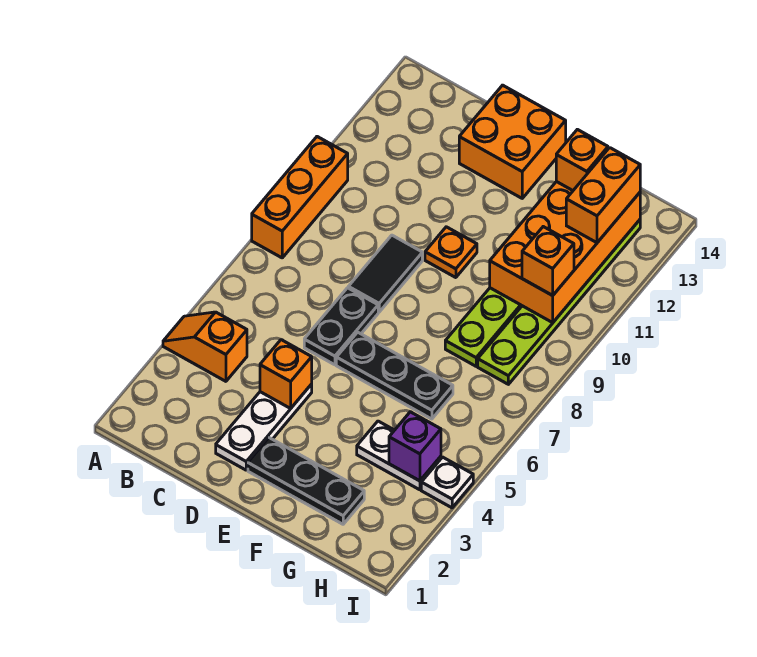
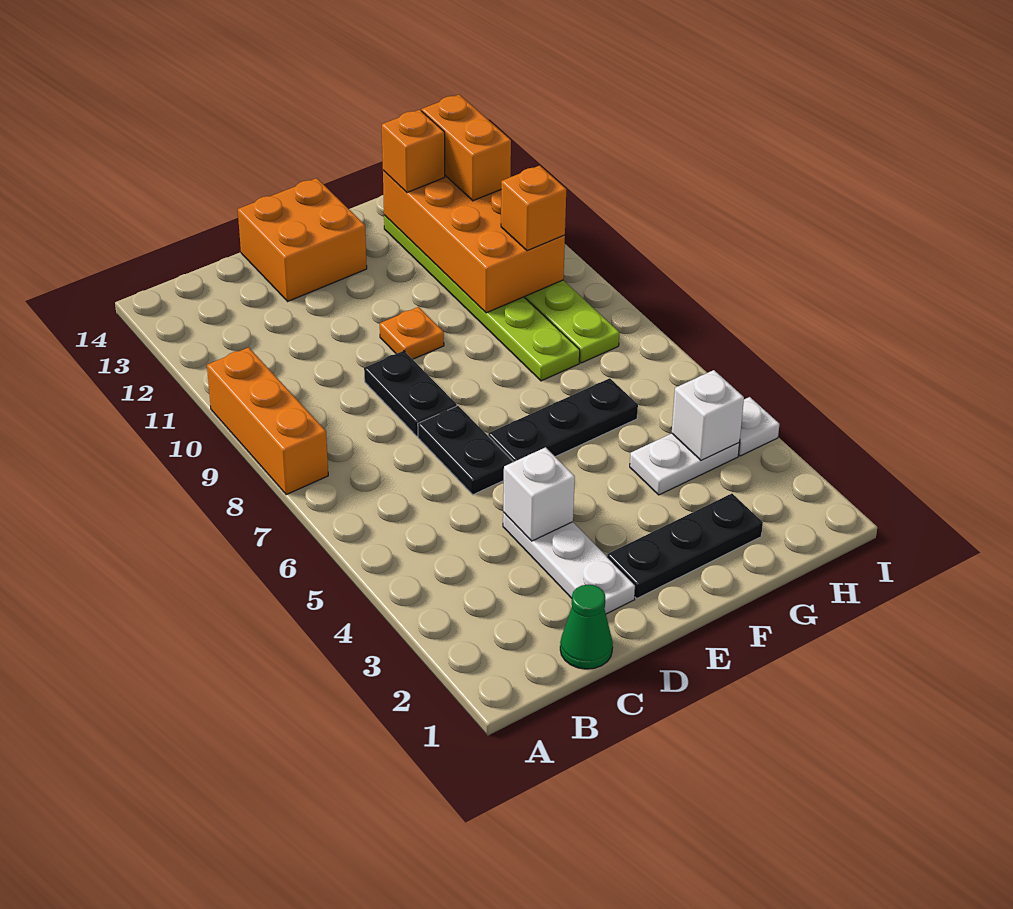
orange slope A4:B4 level 1 top B -> none
none -> green cone C1 level 1
orange brick D4 level 2 -> white brick D4 level 2
black tile D8:D9 level 1 -> black plate D8:D9 level 1
purple brick H4 level 2 -> white brick H4 level 2

